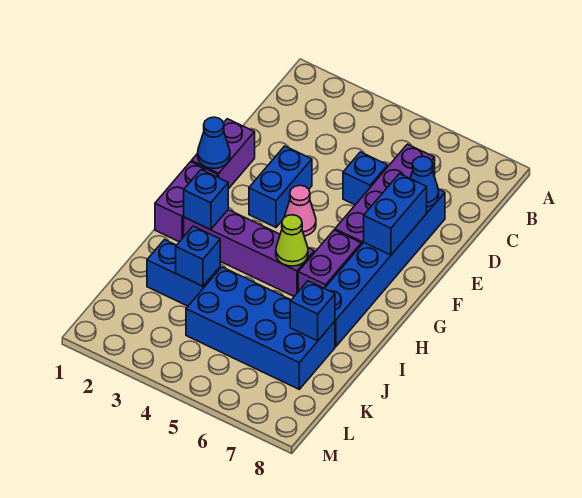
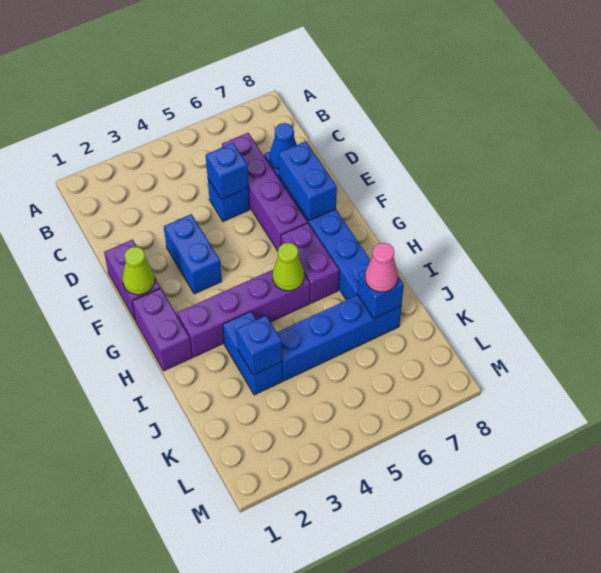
blue cone F1 level 2 -> lime cone F1 level 2
pink cone F4 level 1 -> pink cone J7 level 3
blue brick H2 level 2 -> blue brick D5 level 2
blue brick J2:J3 level 1 -> blue brick I3:J3 level 1
blue brick J4:K7 level 1 -> blue brick J4:J7 level 1

